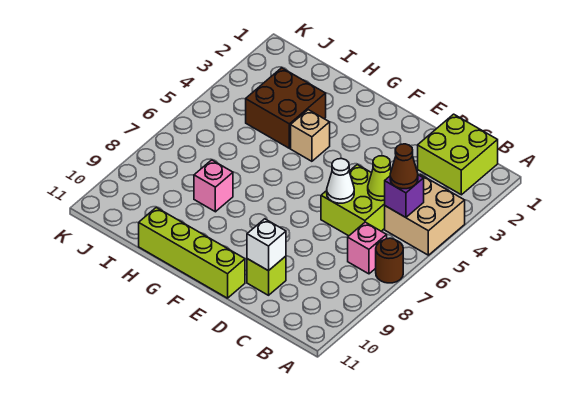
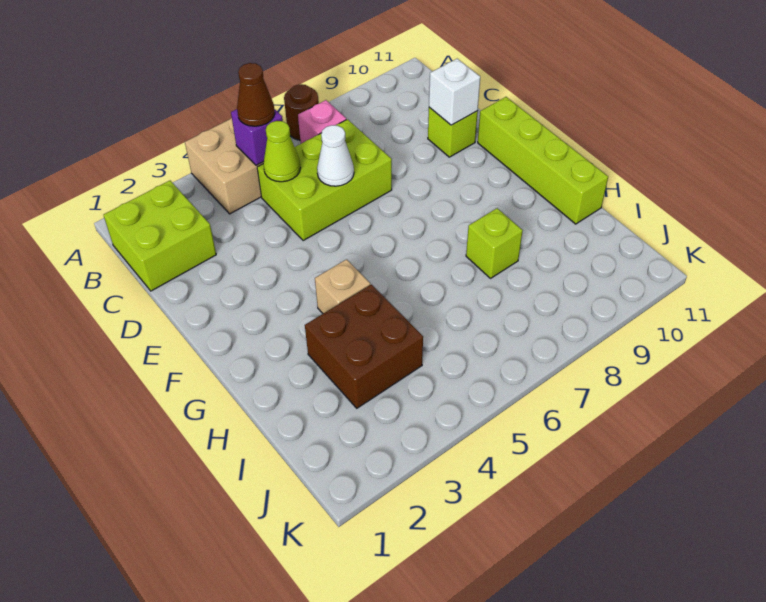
lime brick C5:D6 level 1 -> lime brick C5:D7 level 1
pink brick H8 level 1 -> lime brick H8 level 1

